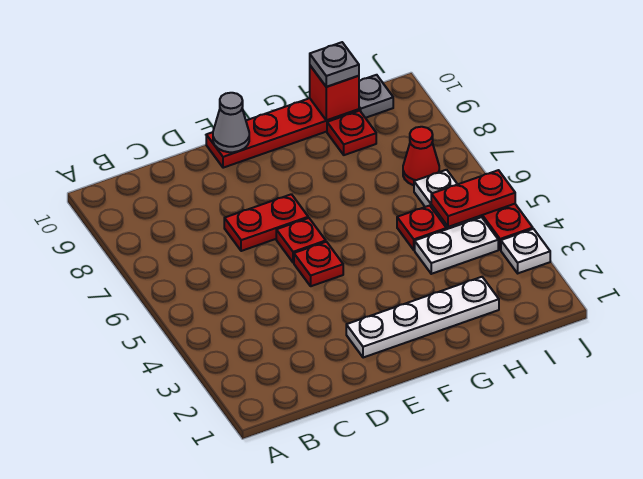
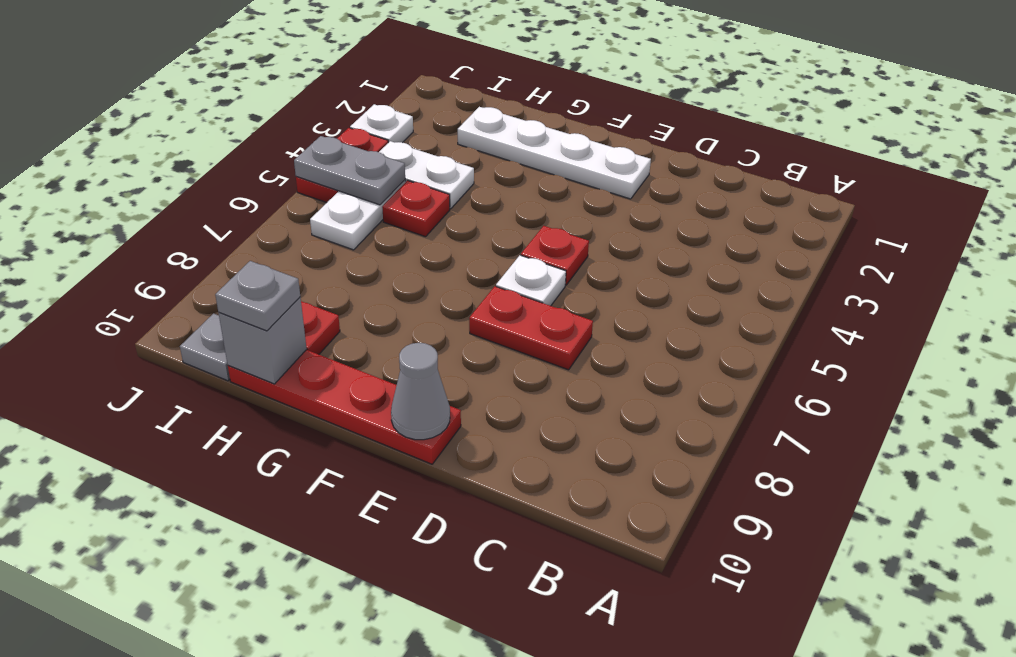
red plate E6 level 1 -> white plate E6 level 1
red brick H10 level 2 -> grey brick H10 level 2
red plate I5:J5 level 2 -> grey plate I5:J5 level 2
red cone I7 level 1 -> none

